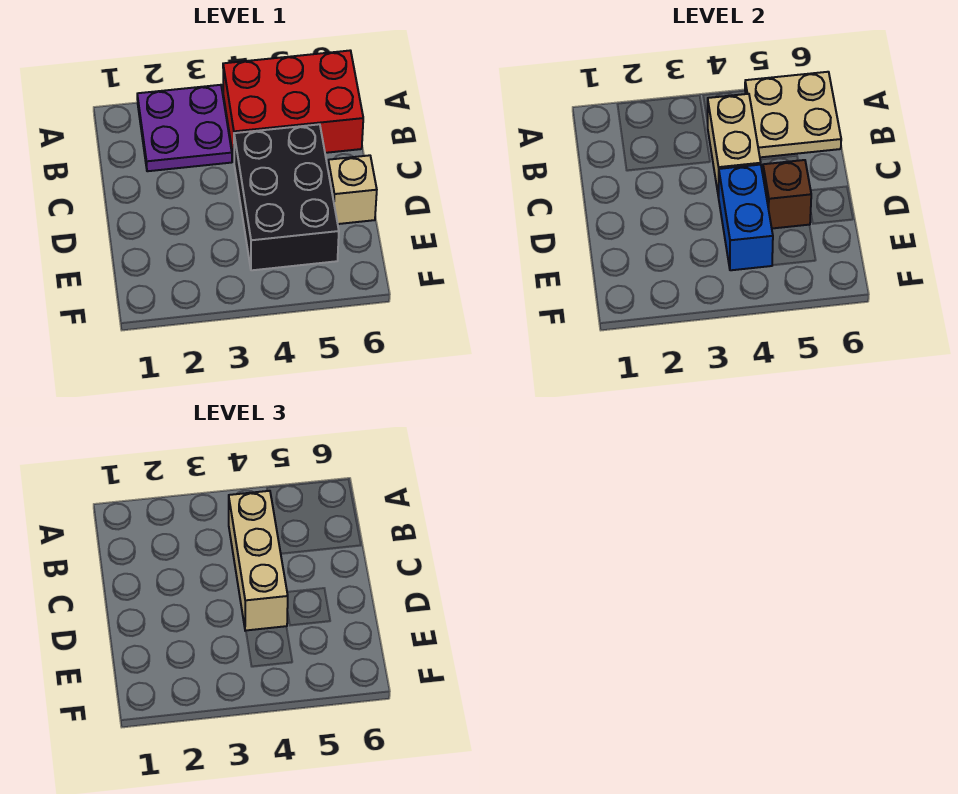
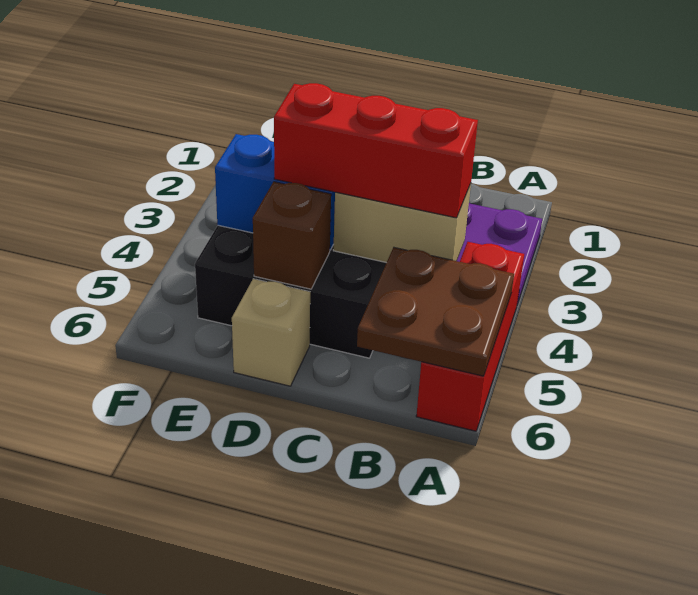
red brick A4:B6 level 1 -> red brick A4:A6 level 1
tan plate A5:B6 level 2 -> brown plate A5:B6 level 2
tan brick B4:D4 level 3 -> red brick B4:D4 level 3

